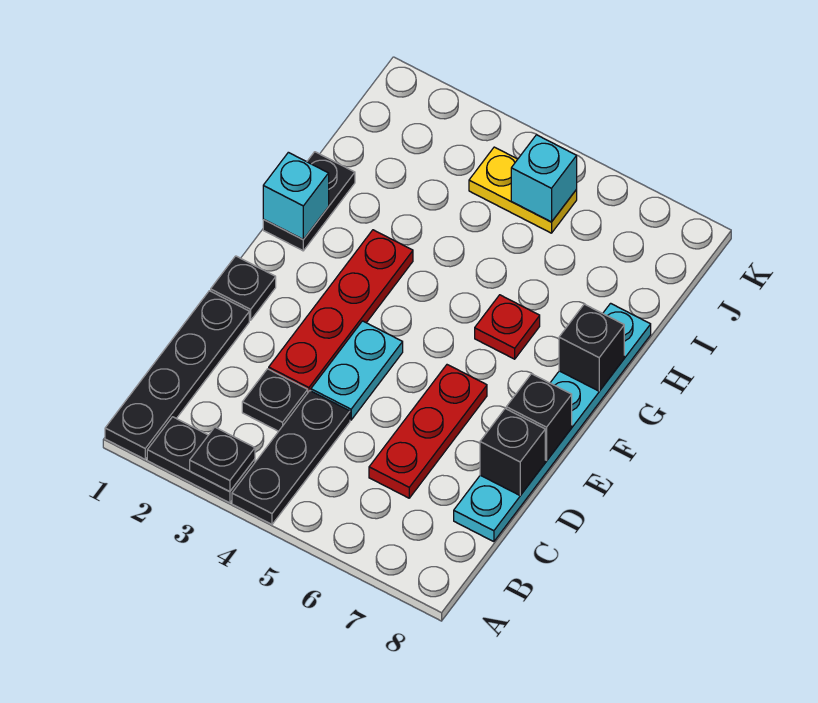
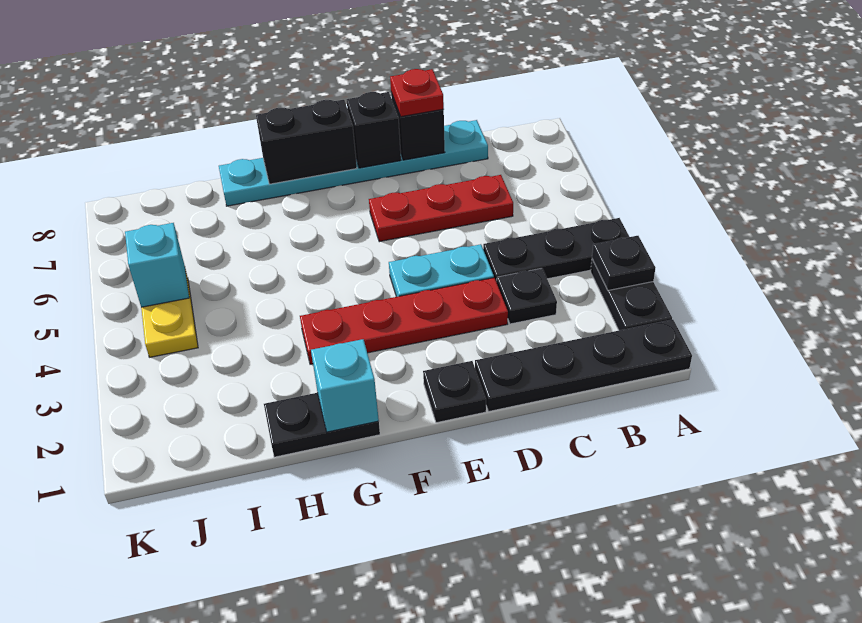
red plate G6 level 1 -> red plate D8 level 3
black brick G8 level 2 -> black brick F8:G8 level 2

